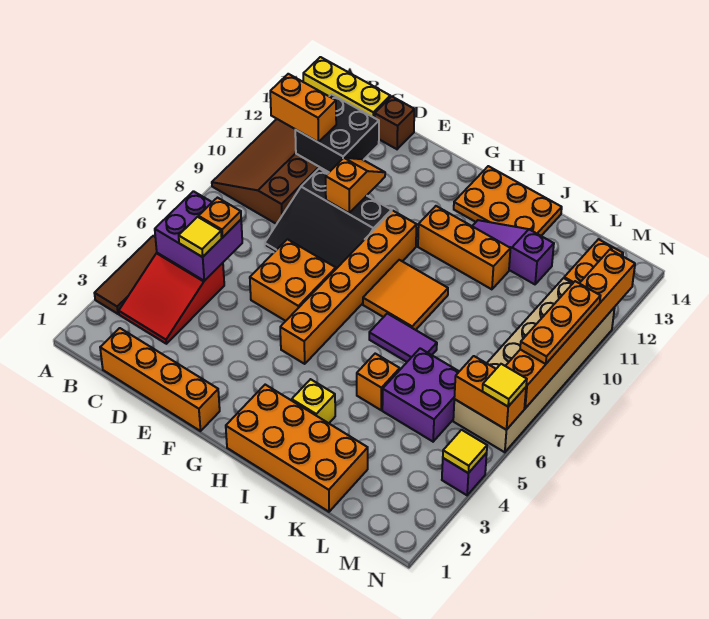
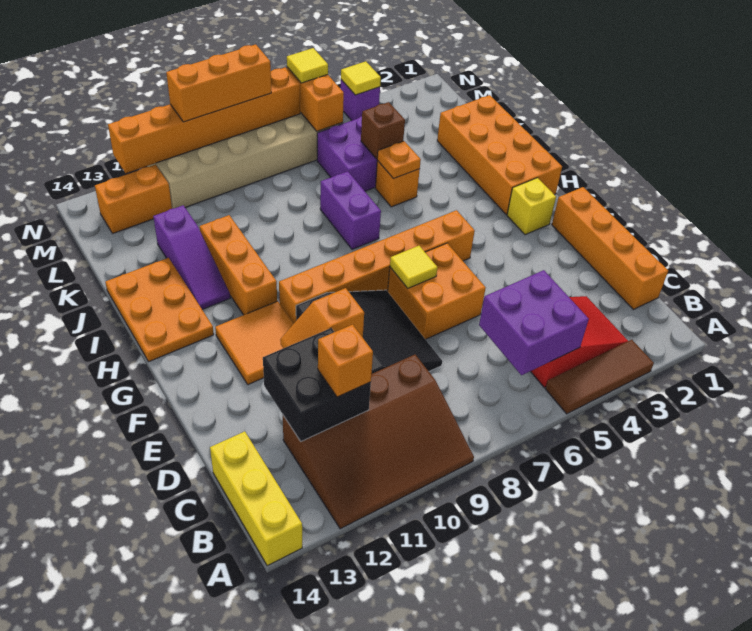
orange brick B11:C11 level 3 -> orange brick C11 level 3
yellow tile C5 level 3 -> yellow tile F7 level 2
orange plate C6 level 3 -> orange plate J5 level 2
brown brick D14 level 1 -> brown brick K5 level 2
orange tile H8:I9 level 1 -> orange tile F11:G12 level 1
yellow brick I3 level 1 -> yellow brick G2 level 1
purple tile I7:J7 level 1 -> purple brick I7:J7 level 1
orange plate N8:N10 level 3 -> orange brick N8:N10 level 3

